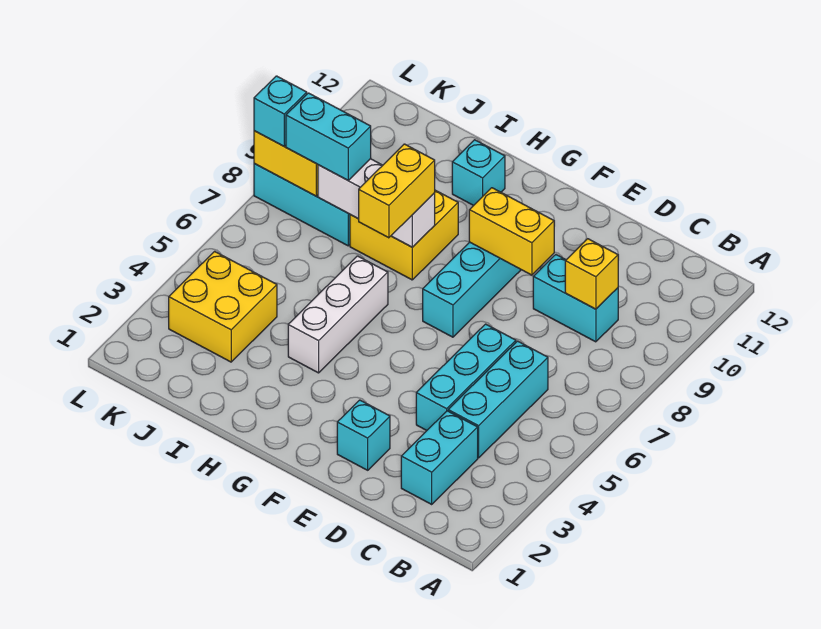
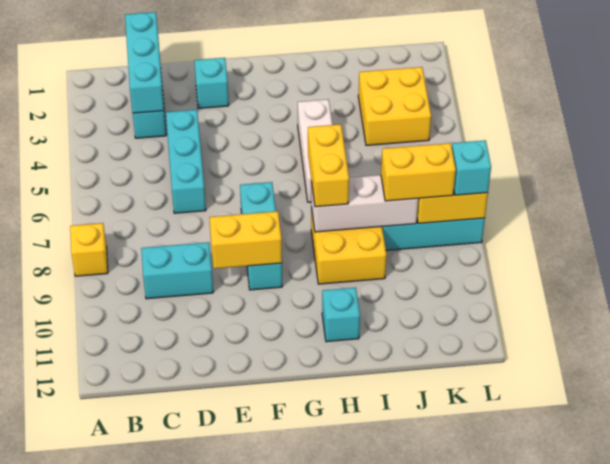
cyan brick C4:C6 level 1 -> cyan brick C1:C3 level 2
yellow brick C9 level 2 -> yellow brick A8 level 1
cyan brick J8:K8 level 3 -> yellow brick J8:K8 level 3

